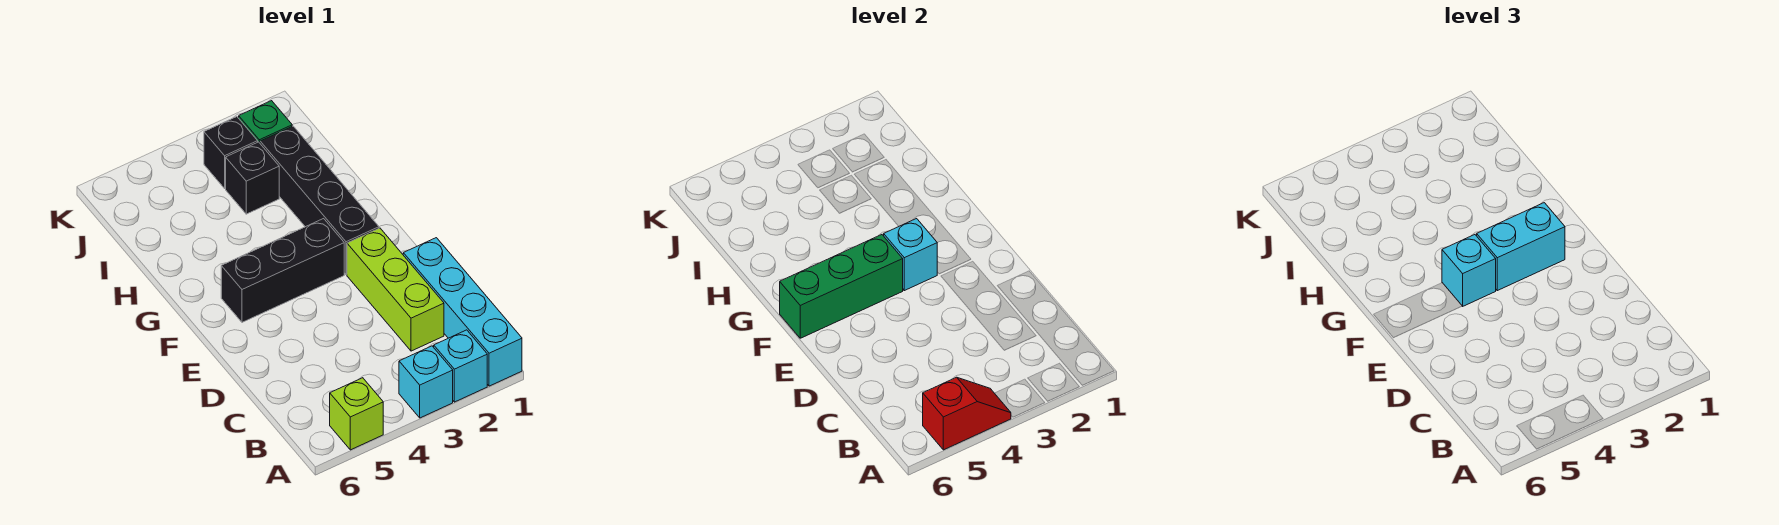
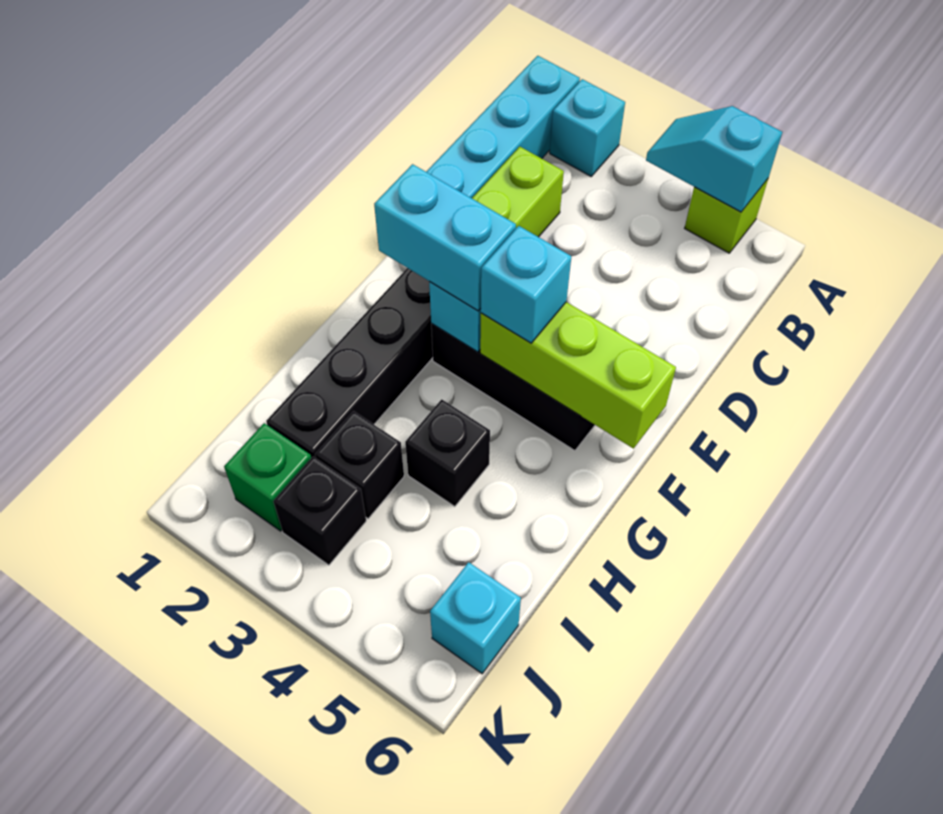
cyan brick A3 level 1 -> cyan brick J6 level 1
red slope A4:A5 level 2 top 5 -> cyan slope A4:A5 level 2 top 5
green brick F4:F6 level 2 -> lime brick F4:F6 level 2
none -> black brick H4 level 1

